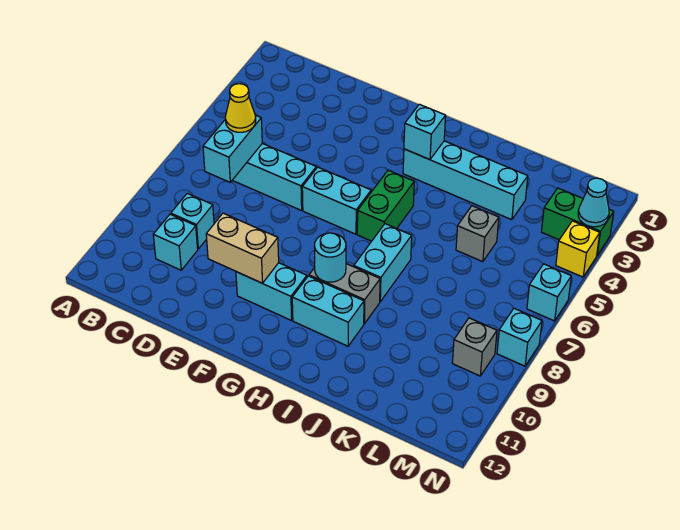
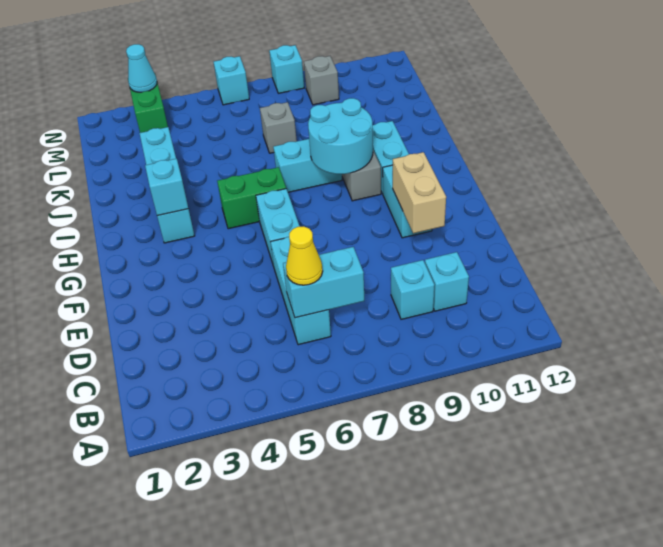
cyan round brick H9 level 2 -> cyan round brick H8:I9 level 2
grey brick K5 level 1 -> grey brick K7 level 1
yellow brick N4 level 1 -> none

